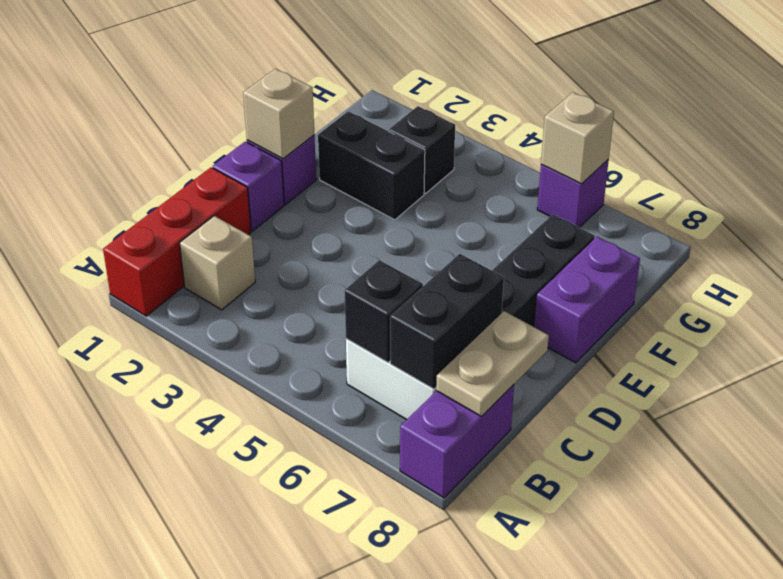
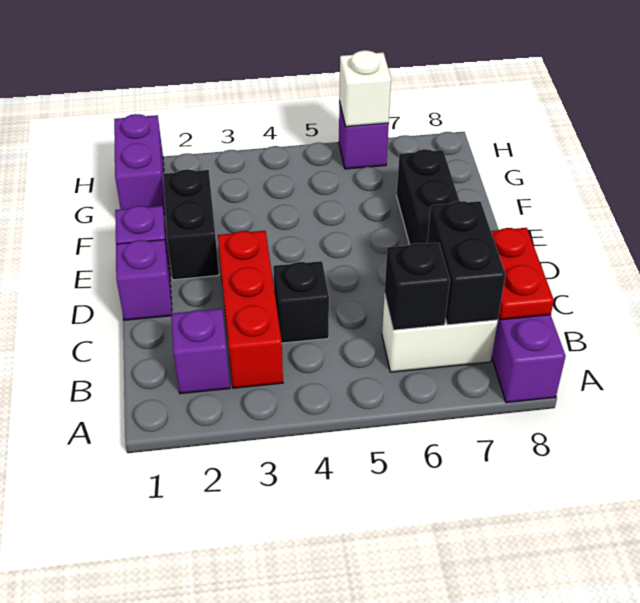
red brick A1:C1 level 1 -> red brick B3:D3 level 1
tan brick B2 level 1 -> purple brick B2 level 1
tan plate B8:C8 level 2 -> red plate B8:C8 level 2
tan brick E1 level 2 -> none
purple brick E8:F8 level 1 -> purple brick G1:H1 level 1
black brick F2:F3 level 1 -> black brick E2:F2 level 1
black brick G3 level 1 -> black brick C4 level 1
tan brick H6 level 2 -> white brick H6 level 2

